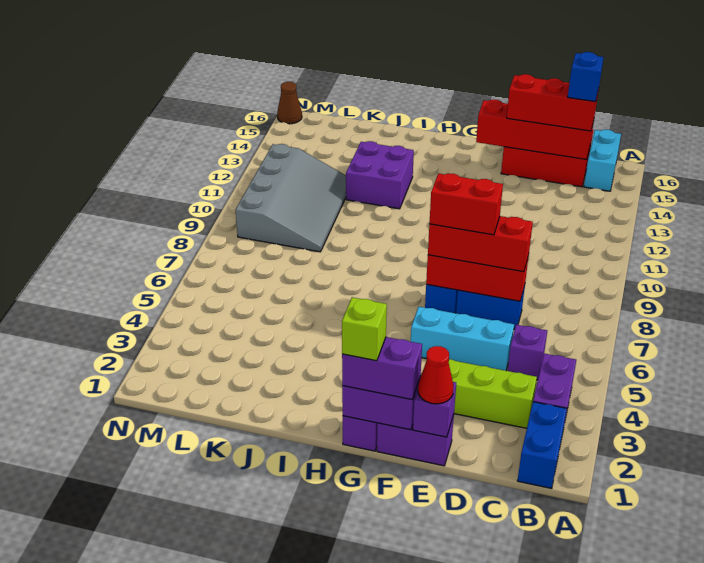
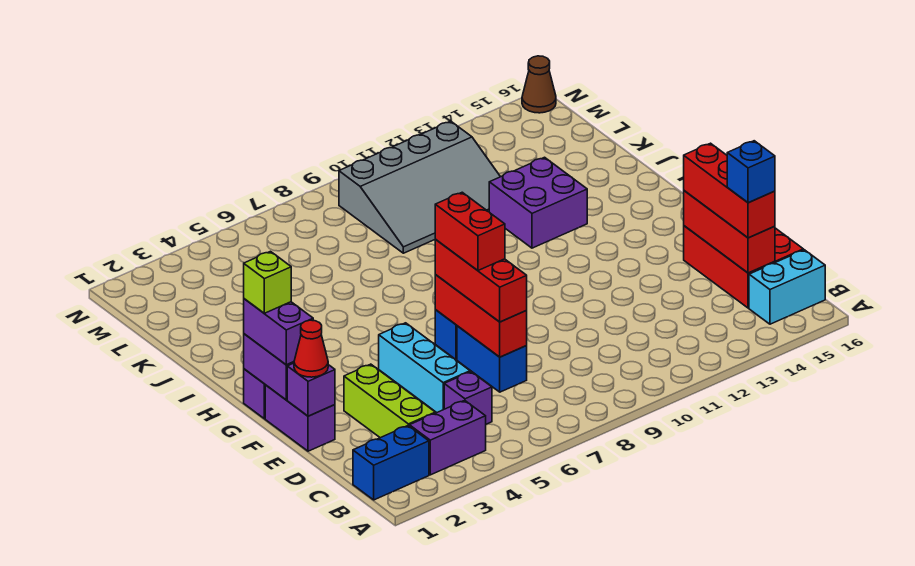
red brick C15:F15 level 2 -> red brick C15:E15 level 2

